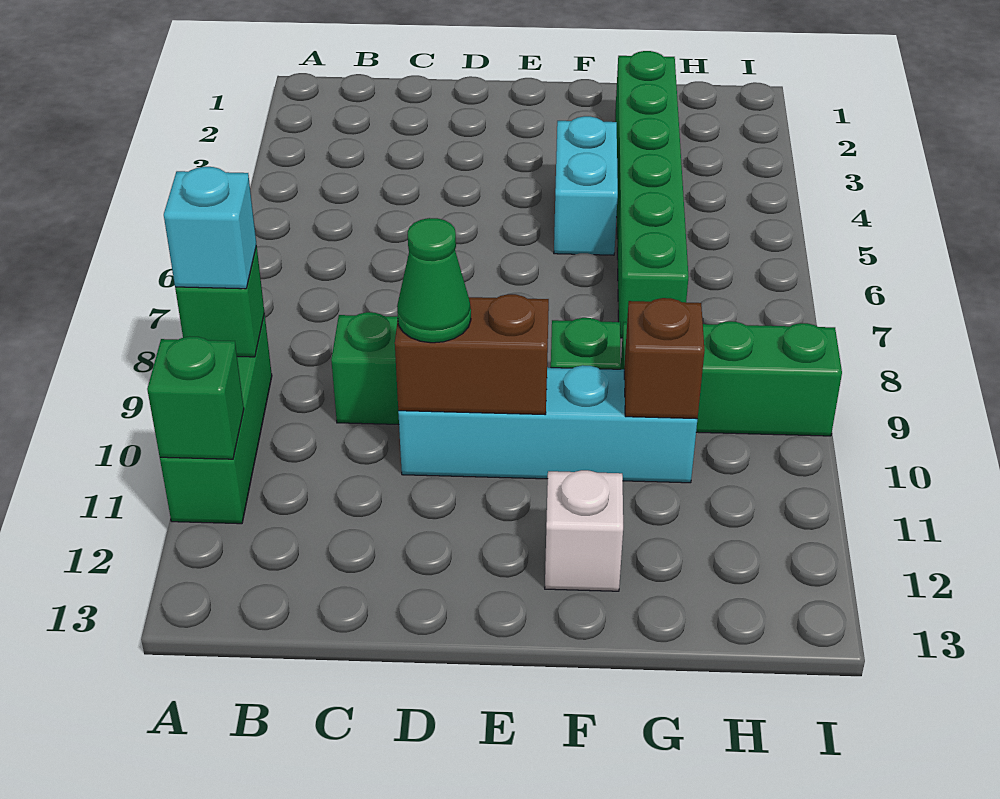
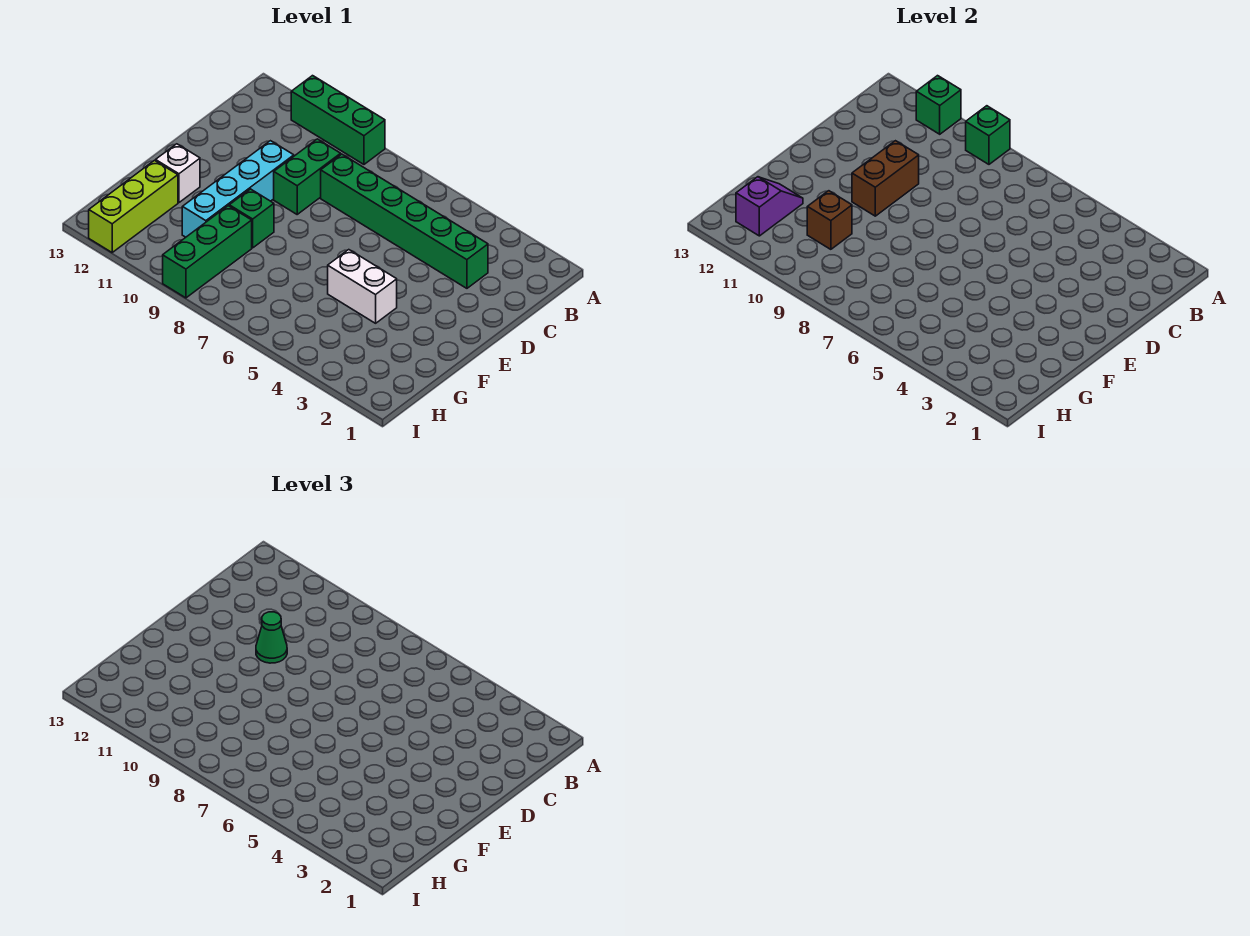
cyan brick A9 level 3 -> none
cyan brick F4:F5 level 1 -> white brick F4:F5 level 1
green brick G2:G7 level 1 -> green brick C3:C8 level 1
none -> lime brick G12:I12 level 1
none -> purple slope G12:H12 level 2 top H

